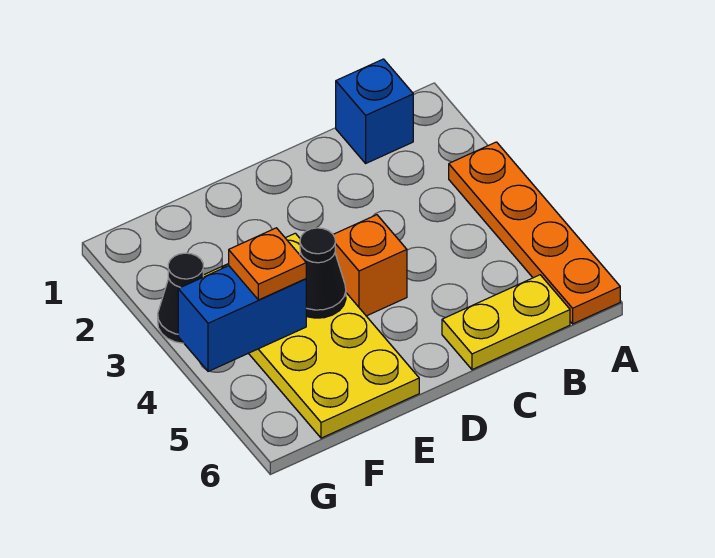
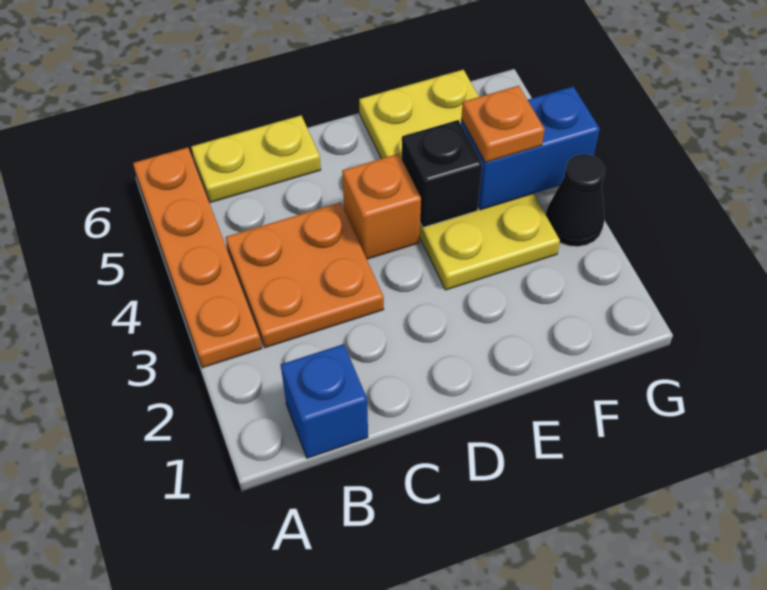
none -> orange plate B3:C4 level 1
black cone E4 level 2 -> black brick E4 level 2

